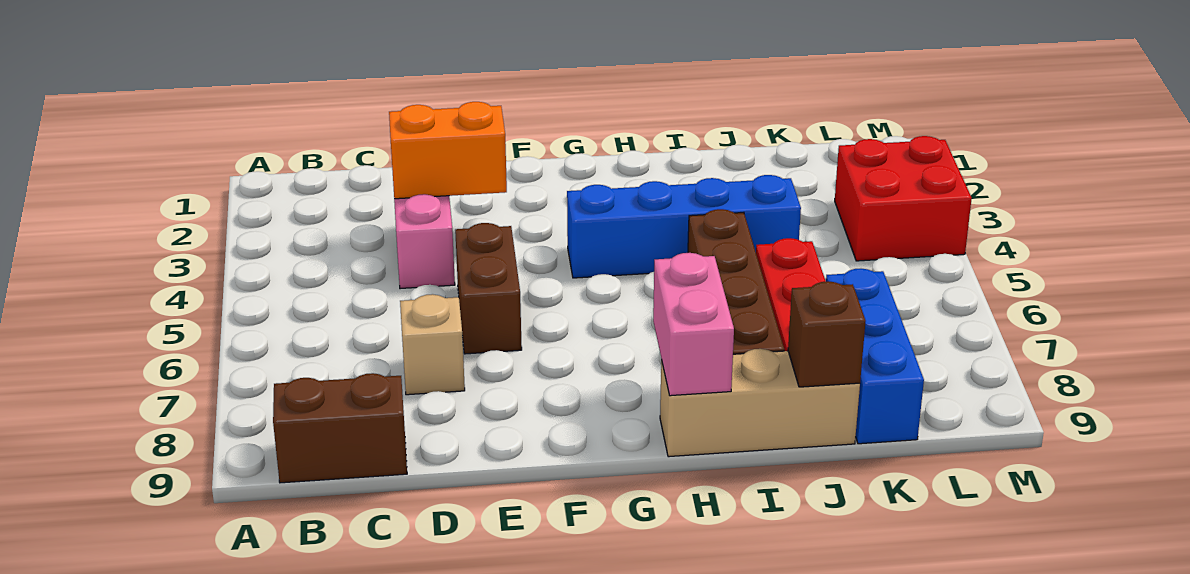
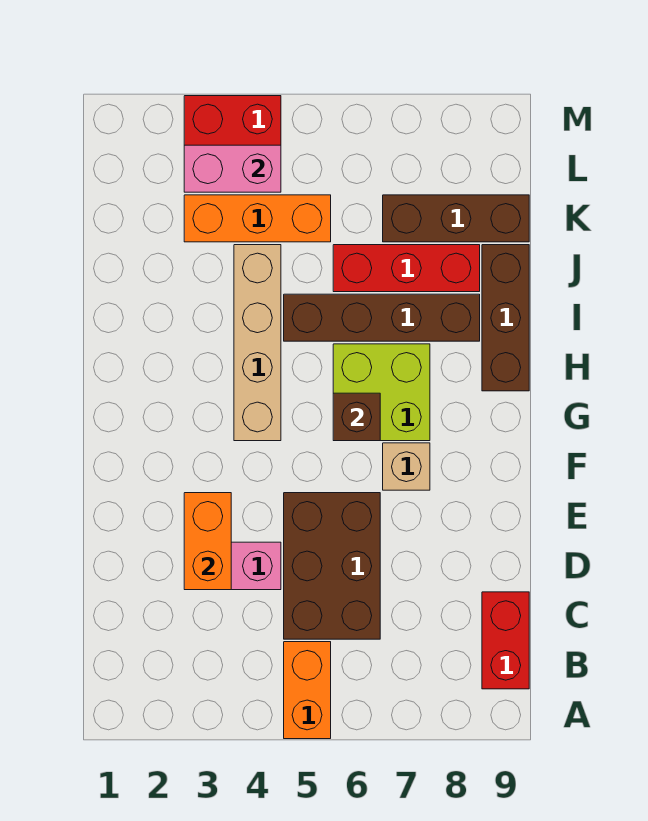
none -> orange brick A5:B5 level 1
brown brick B9:C9 level 1 -> red brick B9:C9 level 1
tan brick D7 level 1 -> tan brick F7 level 1
brown brick E5:E6 level 1 -> brown brick C5:E6 level 1
blue brick G4:J4 level 1 -> tan brick G4:J4 level 1
none -> lime brick G6:H7 level 1
pink brick H8:H9 level 2 -> pink brick L3:L4 level 2
tan brick H9:J9 level 1 -> brown brick H9:J9 level 1
brown brick J9 level 2 -> brown brick G6 level 2
none -> orange brick K3:K5 level 1
blue brick K7:K9 level 1 -> brown brick K7:K9 level 1

